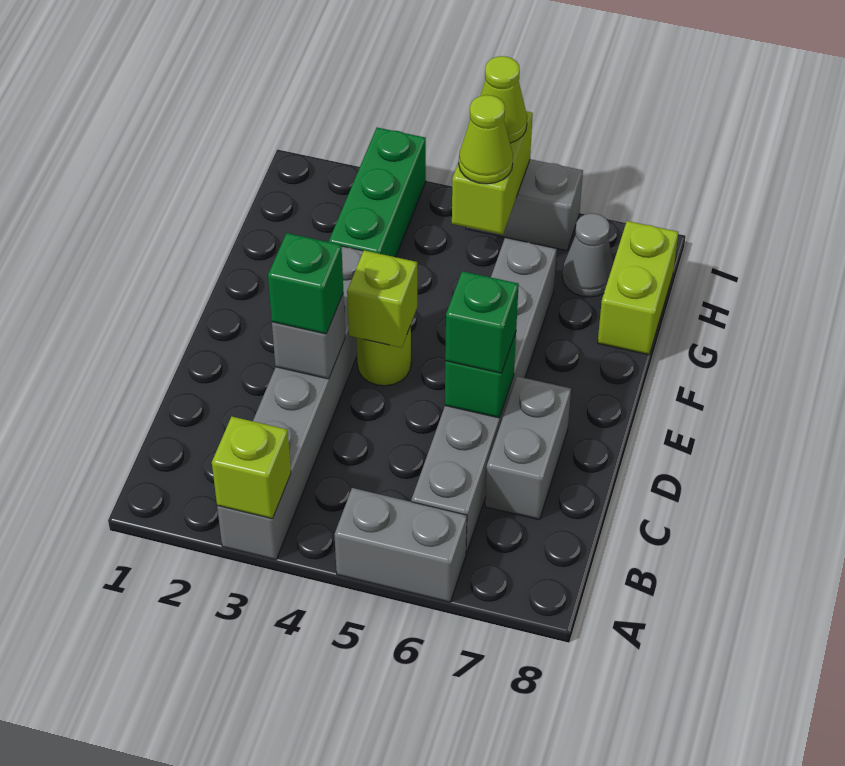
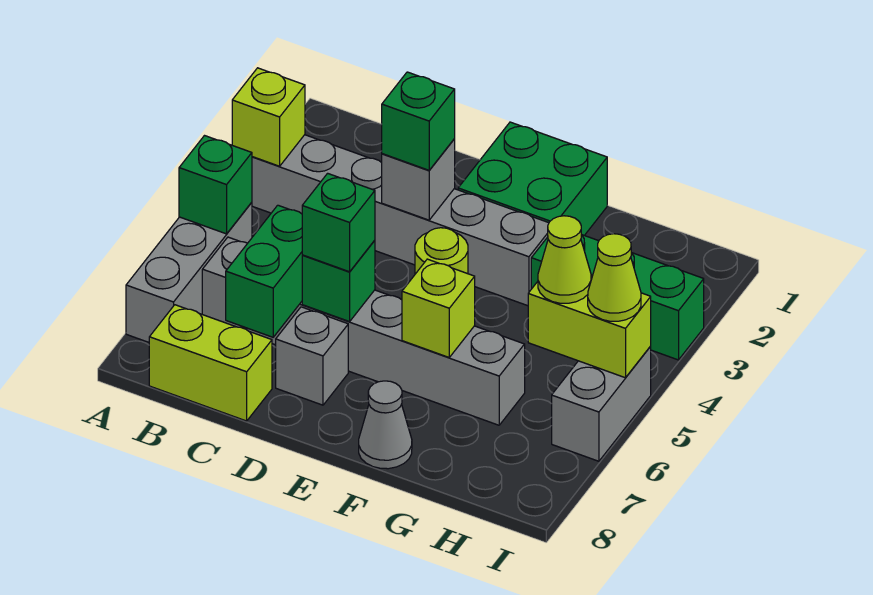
grey brick A5:A6 level 1 -> grey brick A5:A7 level 1
none -> green brick A5 level 2
none -> green brick C6:C7 level 2
grey brick C7:D7 level 1 -> grey brick D7 level 1
none -> green brick E1:F2 level 1
lime brick E4 level 2 -> lime brick F6 level 2
lime brick G8:H8 level 1 -> lime brick B8:C8 level 1
grey cone H7 level 1 -> grey cone F8 level 1

